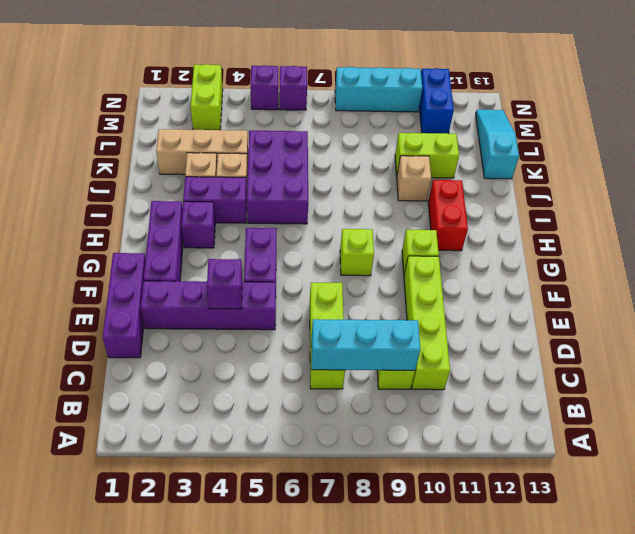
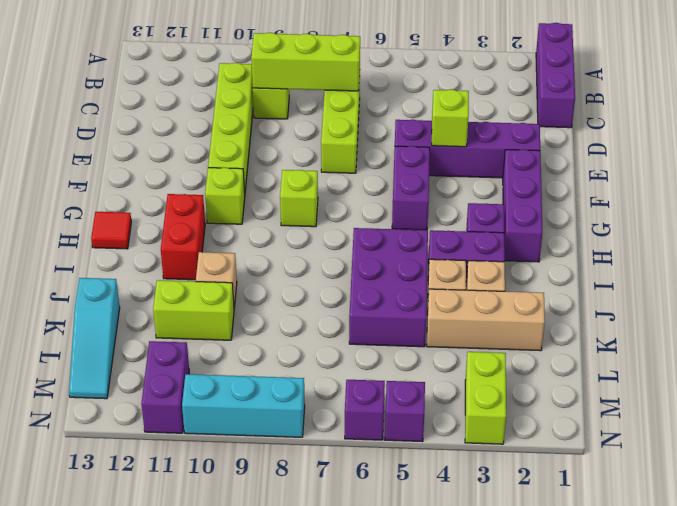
cyan brick C7:C9 level 2 -> lime brick C7:C9 level 2
purple brick D1:F1 level 1 -> purple brick A1:C1 level 1
purple brick E4 level 2 -> lime brick E4 level 2
none -> red tile H13 level 1
blue brick M11:N11 level 1 -> purple brick M11:N11 level 1

